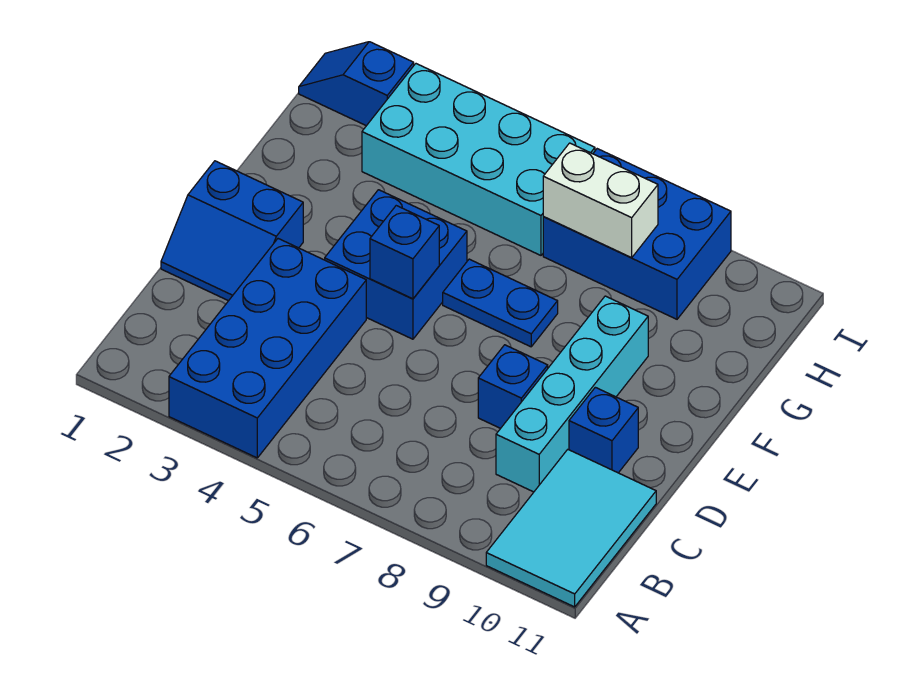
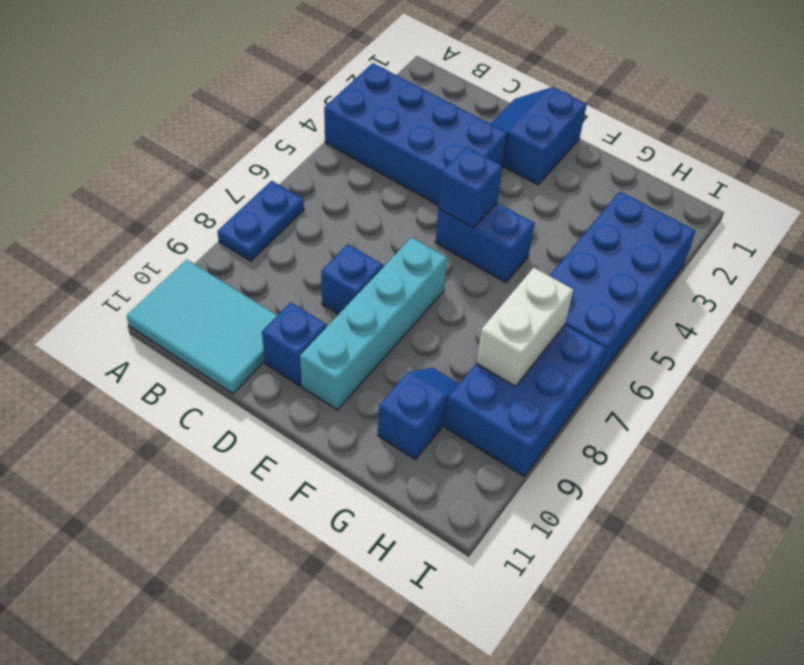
cyan brick C9:F9 level 1 -> cyan brick E7:E10 level 1
blue brick E4:F5 level 1 -> blue brick E5:F5 level 1
blue plate F6:F7 level 1 -> blue plate A7:A8 level 1
cyan brick H3:I6 level 1 -> blue brick H3:I6 level 1
blue slope I1:I2 level 1 top 2 -> blue slope G9:G10 level 1 top 10

